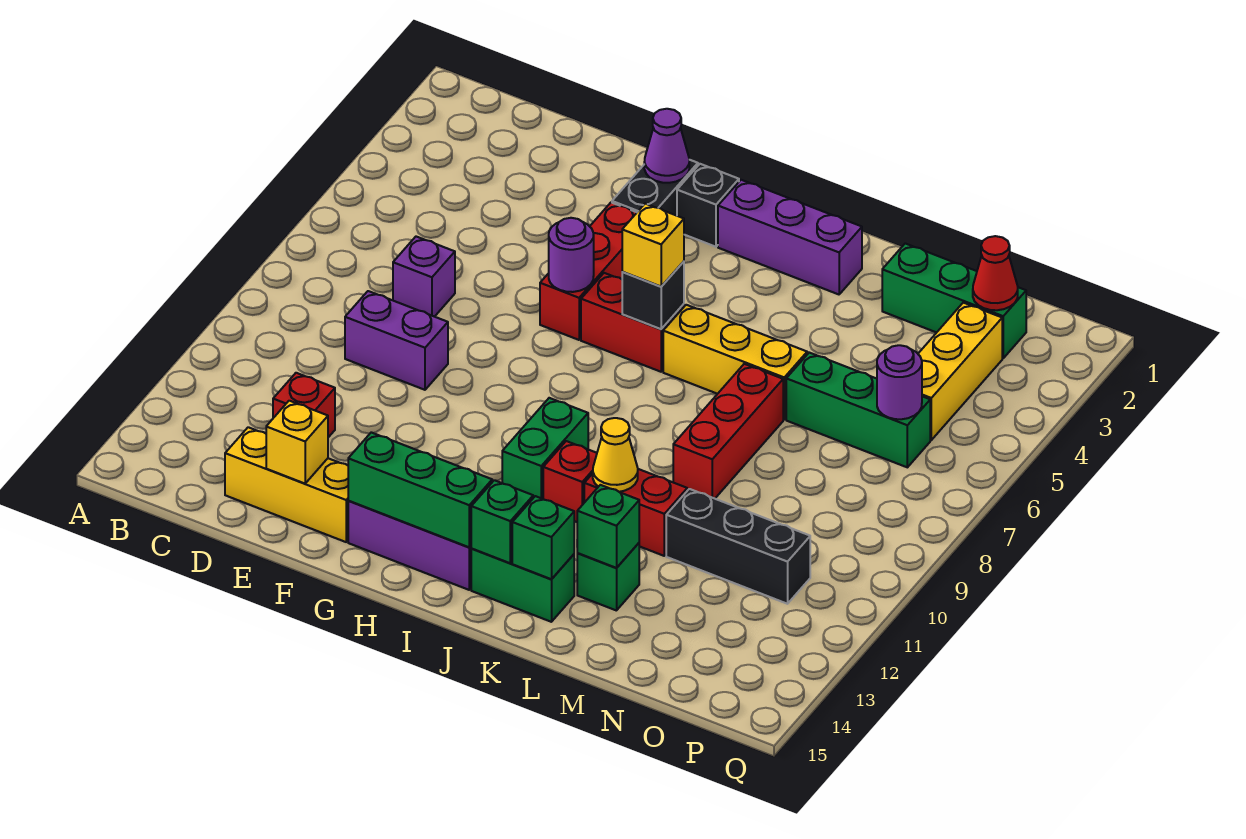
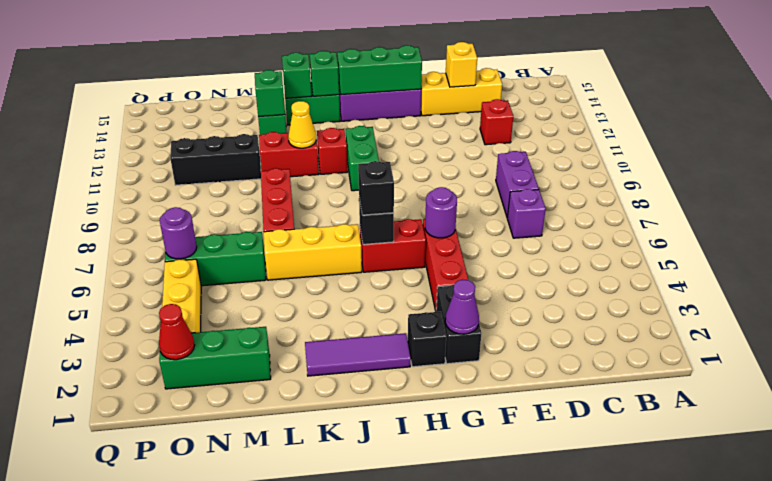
purple brick D9:E9 level 1 -> purple brick D8:D9 level 1
purple brick I2:K2 level 1 -> purple tile I2:K2 level 1
yellow brick I6 level 3 -> black brick I6 level 3

